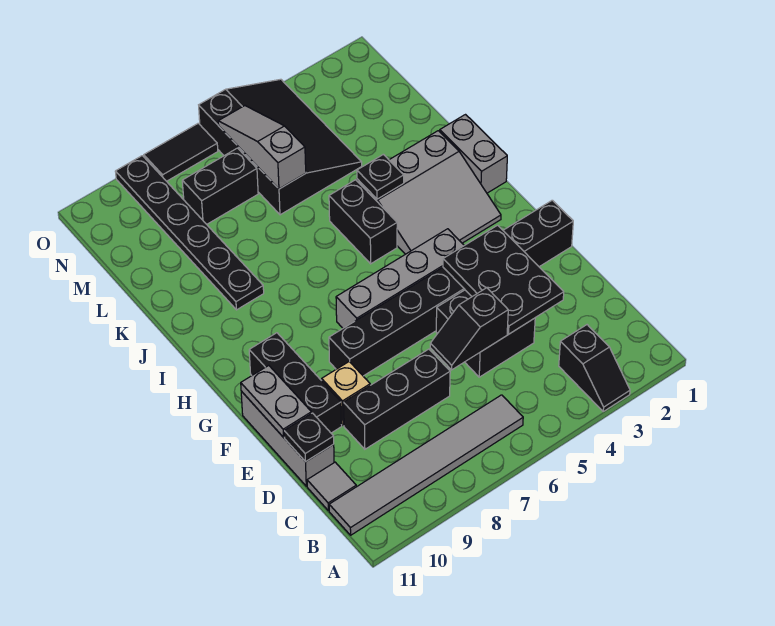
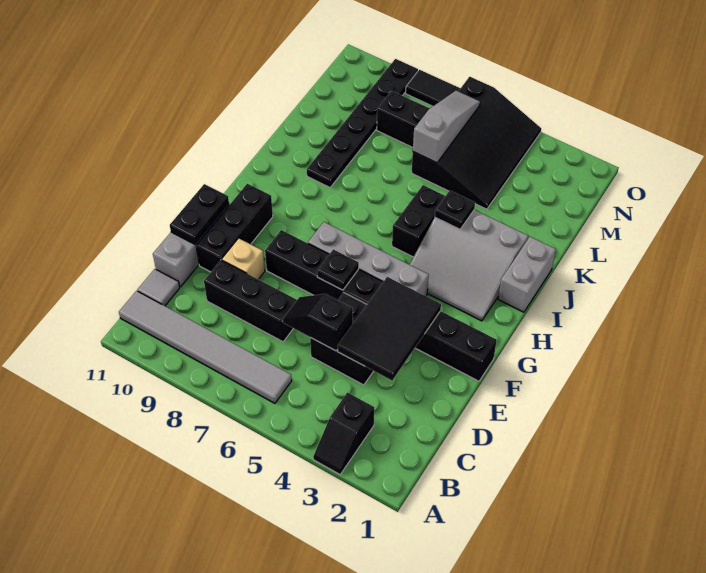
black plate D3:F4 level 2 -> black tile D3:F4 level 2
black plate D11 level 2 -> black plate F6 level 2
grey plate E11:F11 level 2 -> black plate E11:F11 level 2

